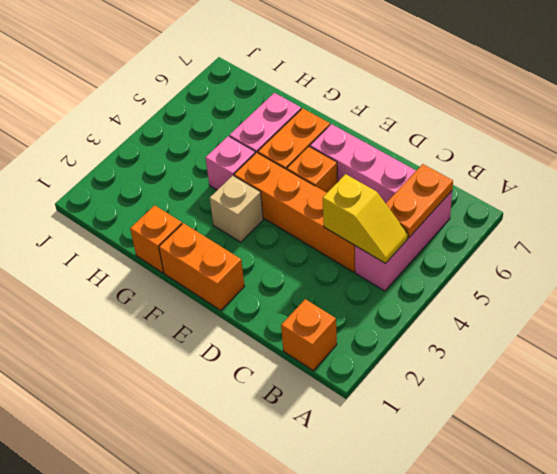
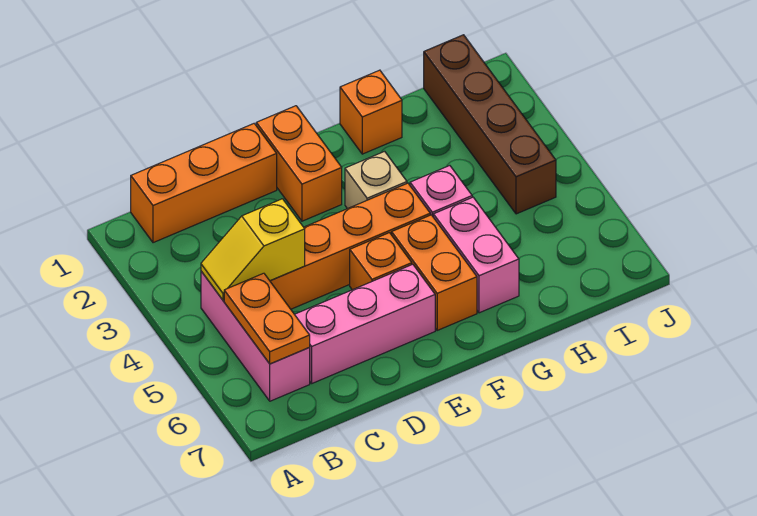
orange brick B1 level 1 -> orange brick B1:D1 level 1
orange brick E1:F1 level 1 -> orange brick E1:E2 level 1
none -> brown brick I1:I4 level 1

